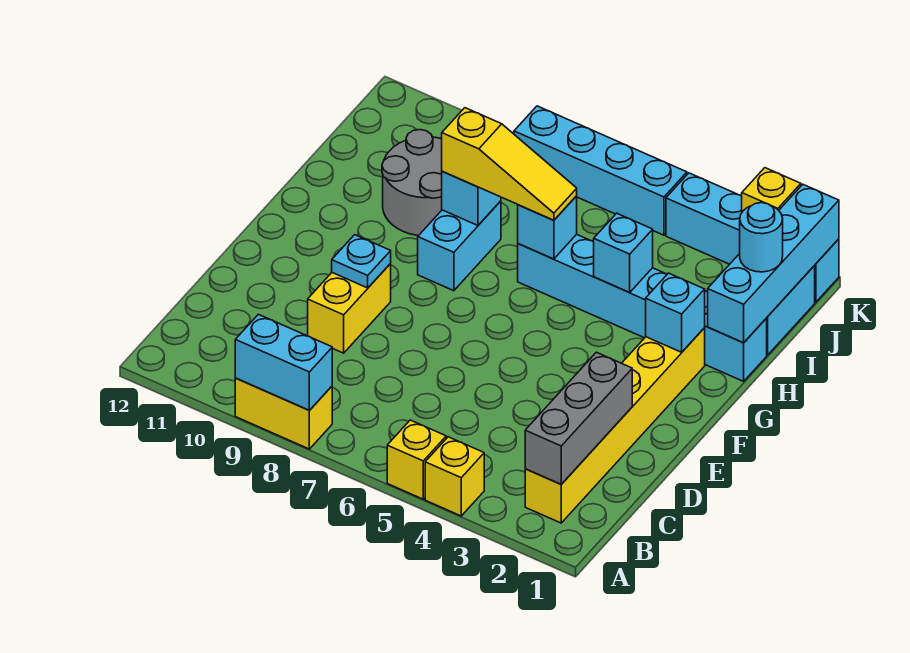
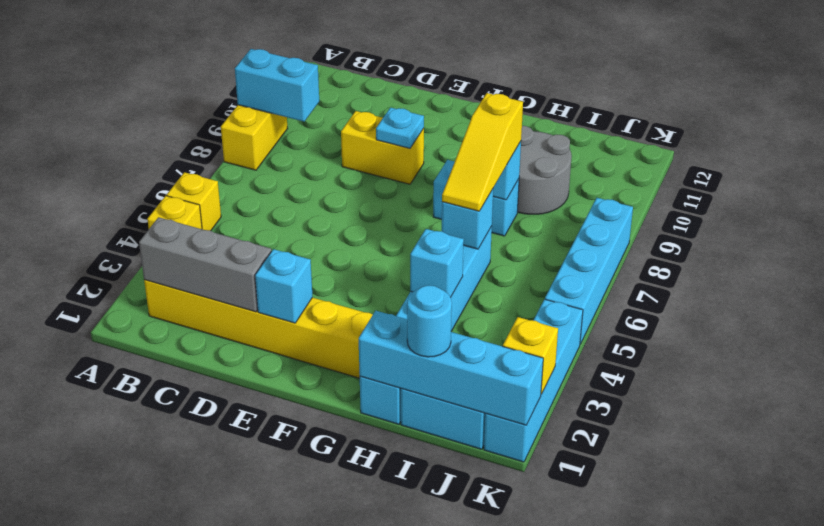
cyan brick A8:A9 level 2 -> cyan brick A9:B9 level 2
cyan brick G2 level 2 -> cyan brick E2 level 2

